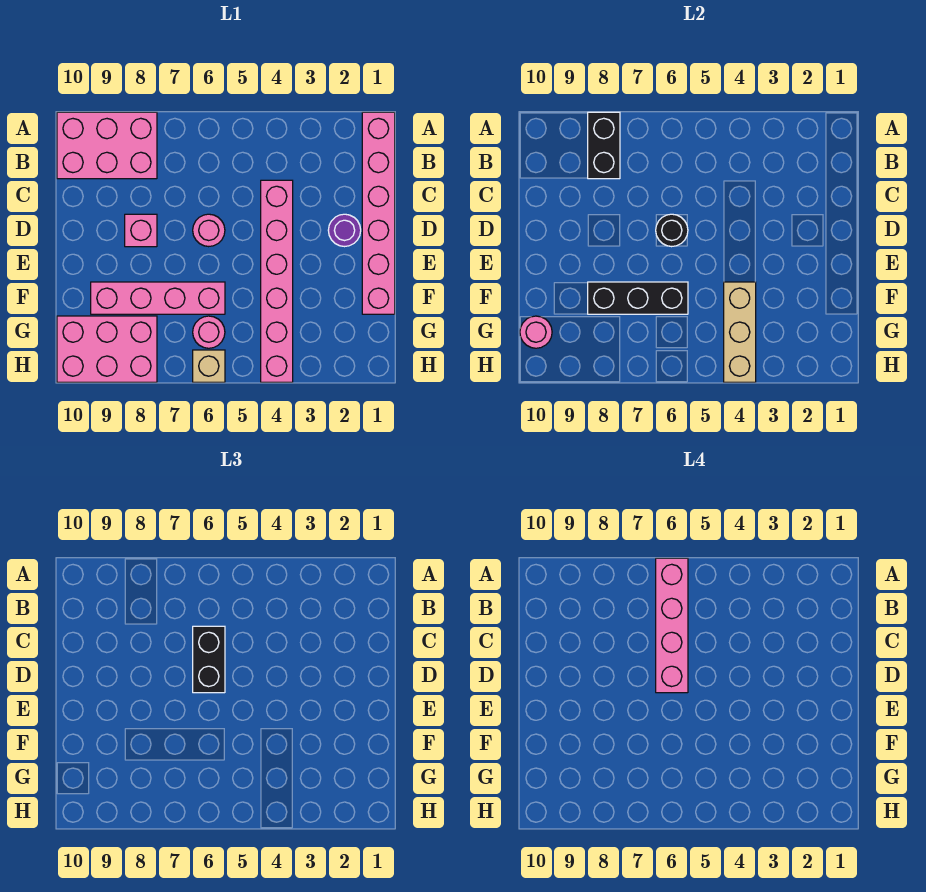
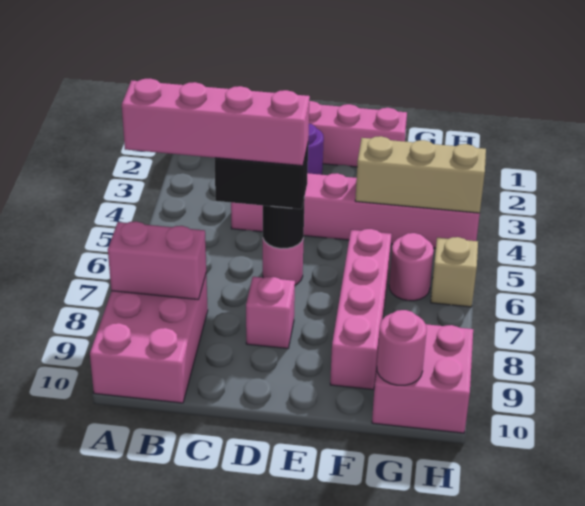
black brick A8:B8 level 2 -> pink brick A8:B8 level 2
black brick F6:F8 level 2 -> none
pink brick G8:H10 level 1 -> pink brick G9:H10 level 1

